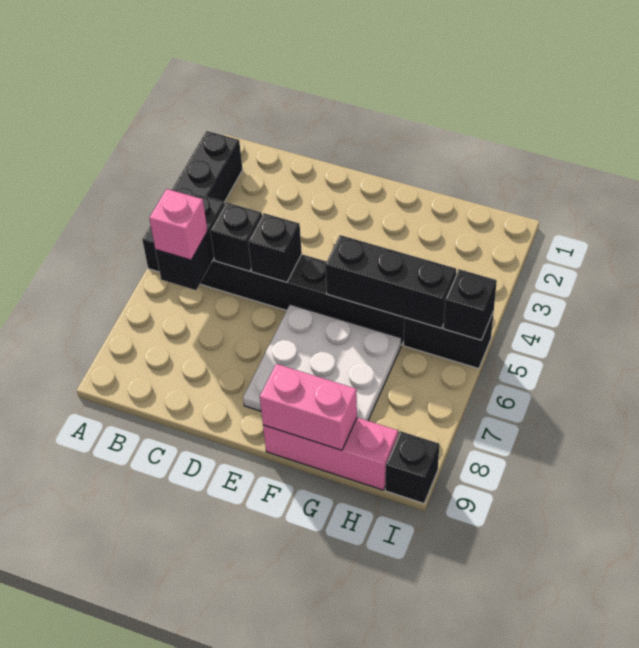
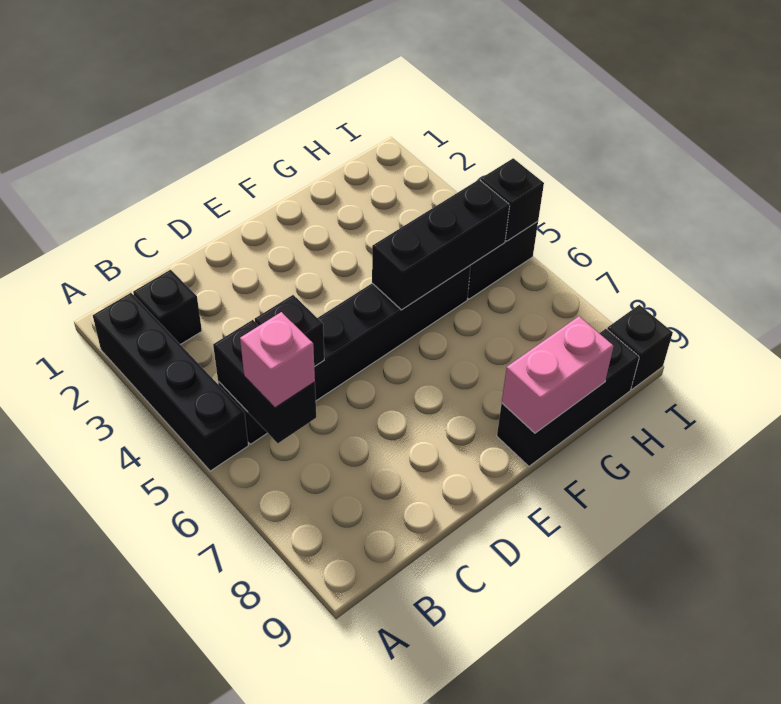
black brick D5 level 2 -> black brick B2 level 1
white plate E6:G8 level 1 -> none
pink brick F9:H9 level 1 -> black brick F9:H9 level 1

